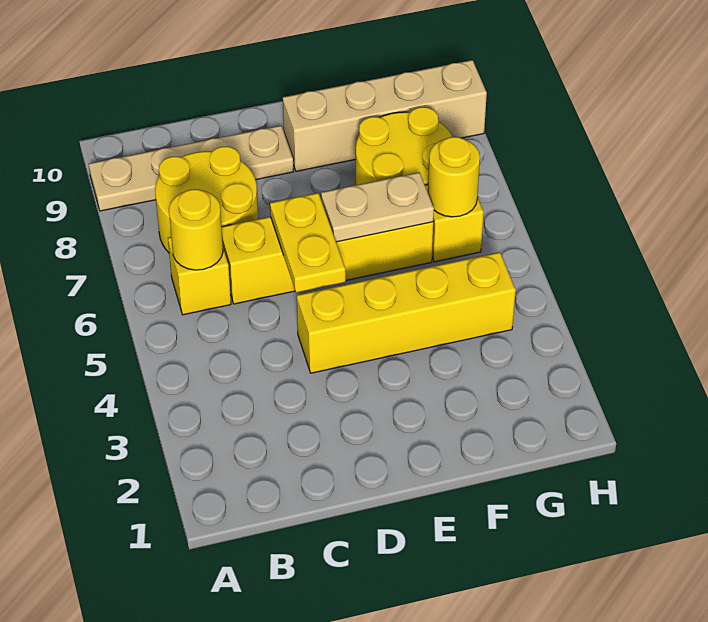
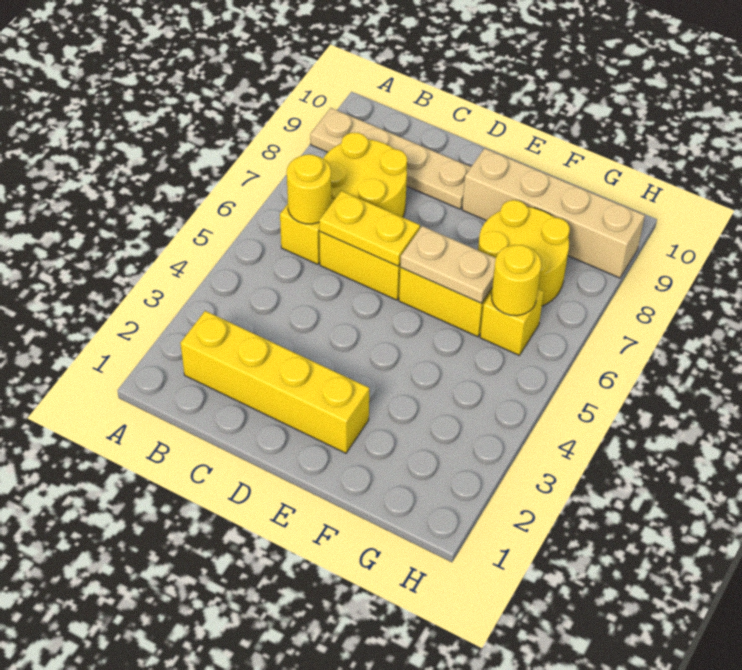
yellow brick D4:G4 level 1 -> yellow brick B2:E2 level 1
yellow plate D5:D6 level 2 -> yellow plate C6:D6 level 2

